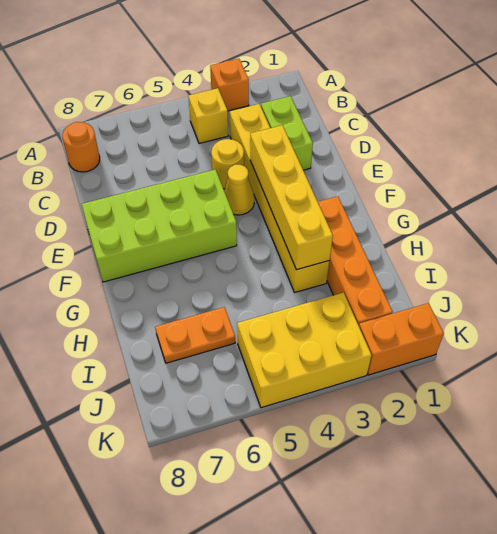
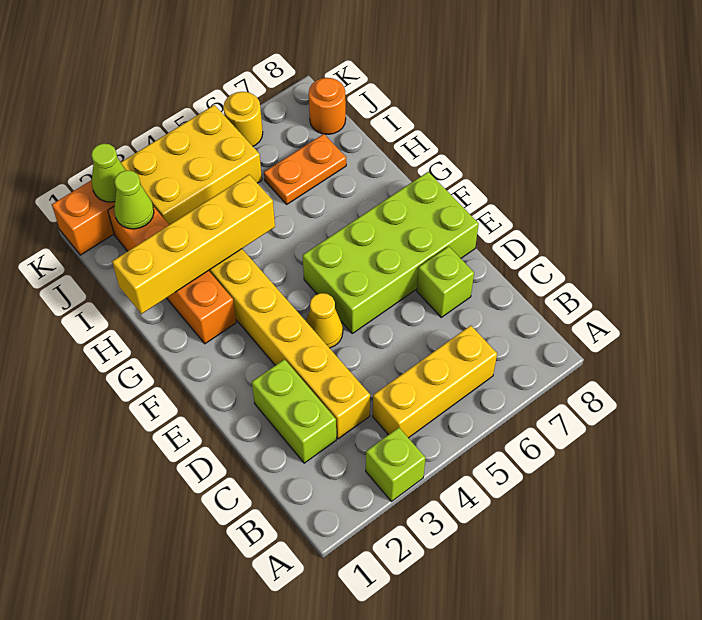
orange brick A3 level 1 -> lime brick A3 level 1
yellow brick B4 level 1 -> yellow brick B4:B6 level 1
orange round brick B8 level 1 -> orange round brick J8 level 1
yellow round brick D4 level 1 -> yellow round brick K6 level 1
none -> lime brick D7 level 1
yellow brick E3:H3 level 2 -> yellow brick H1:H4 level 2
none -> lime cone J2 level 2
none -> lime cone K2 level 2

